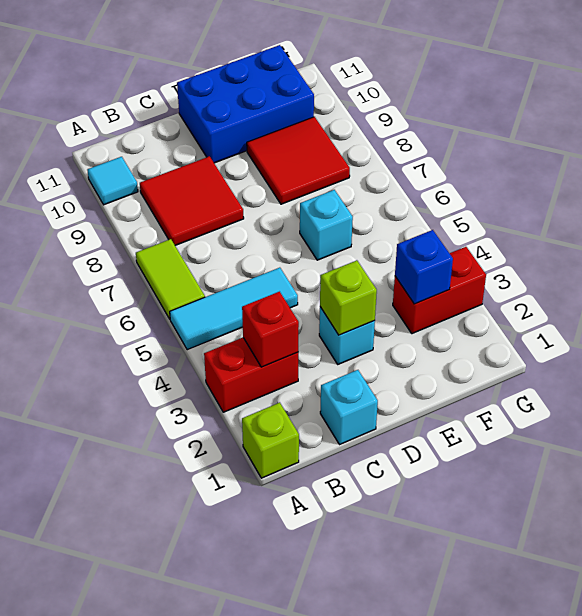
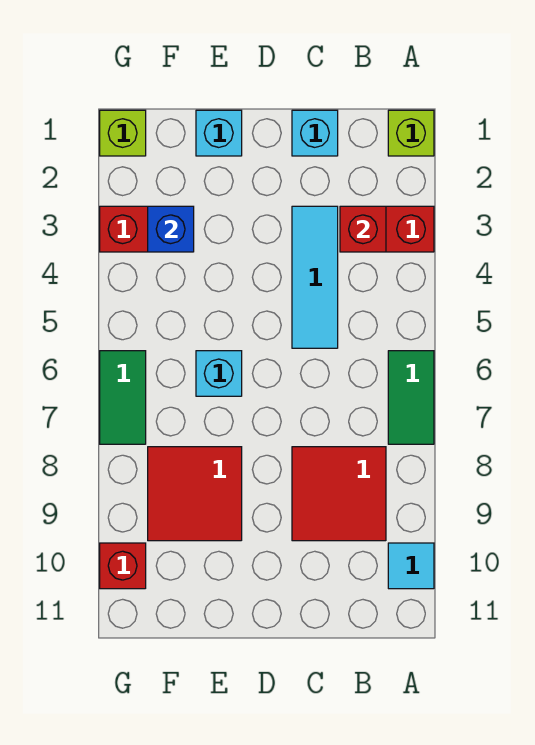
cyan tile A5:C5 level 1 -> cyan tile C3:C5 level 1
lime tile A6:A7 level 1 -> green tile A6:A7 level 1
cyan brick D3 level 1 -> cyan brick E1 level 1
lime brick D3 level 2 -> lime brick G1 level 1
blue brick D10:F11 level 1 -> none
none -> green tile G6:G7 level 1
none -> red brick G10 level 1

